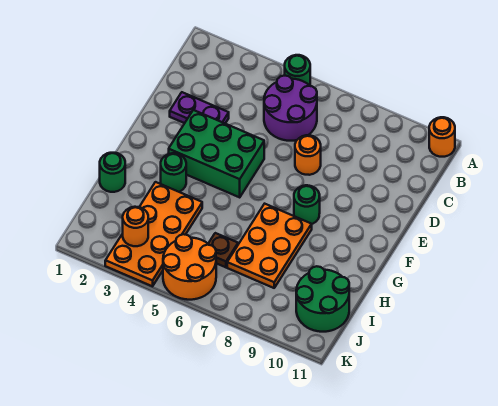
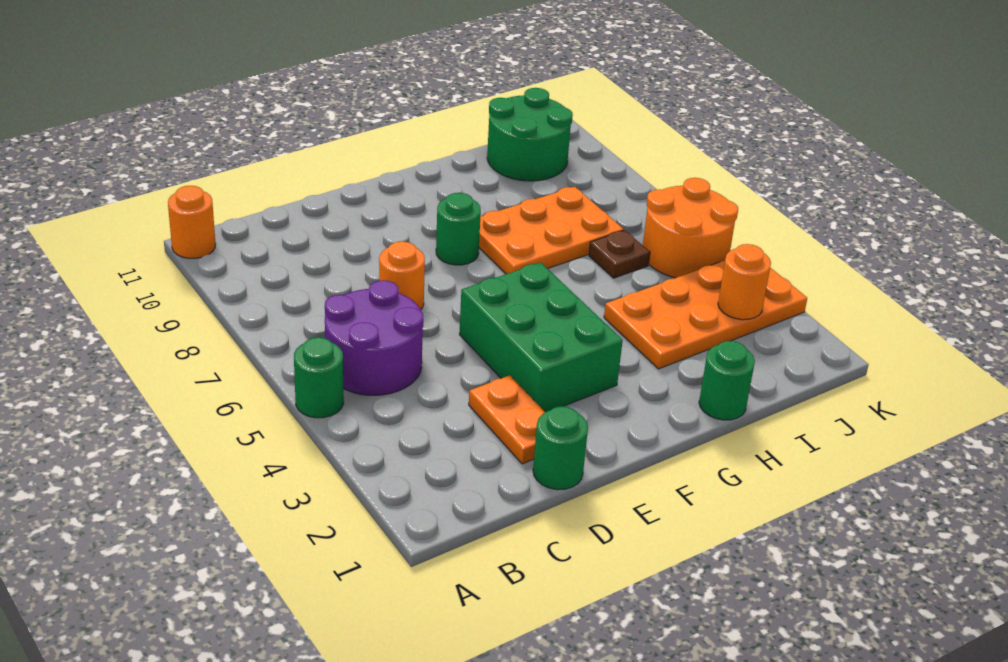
purple plate D2:D3 level 1 -> orange plate D2:D3 level 1
green round brick G3 level 1 -> green round brick D1 level 1

